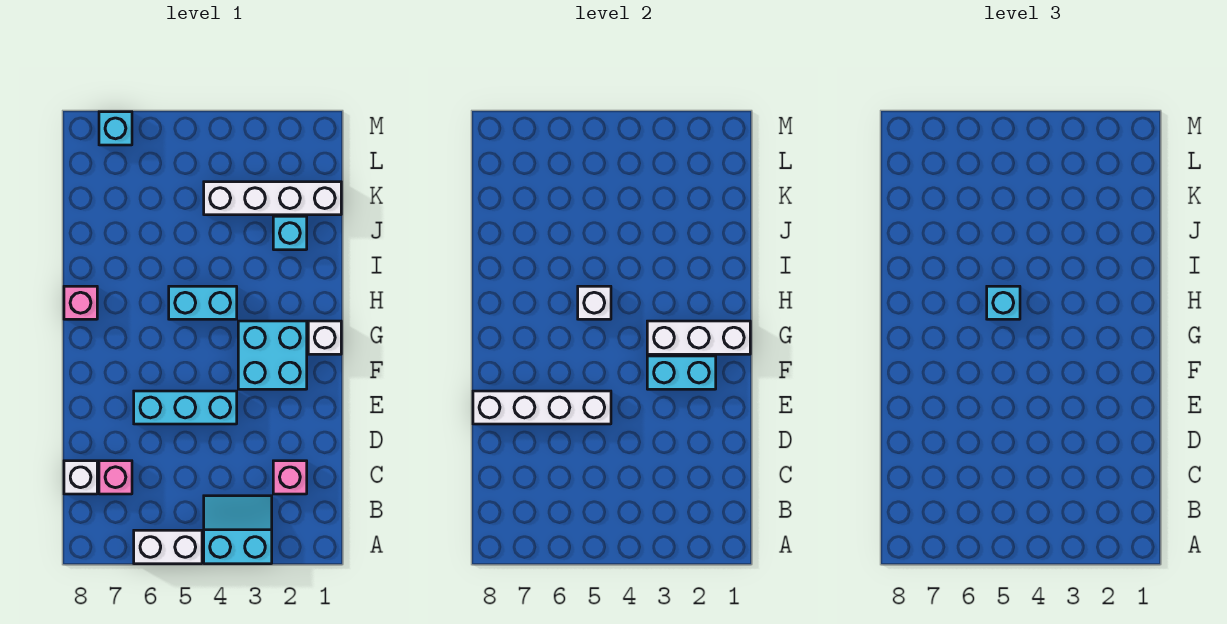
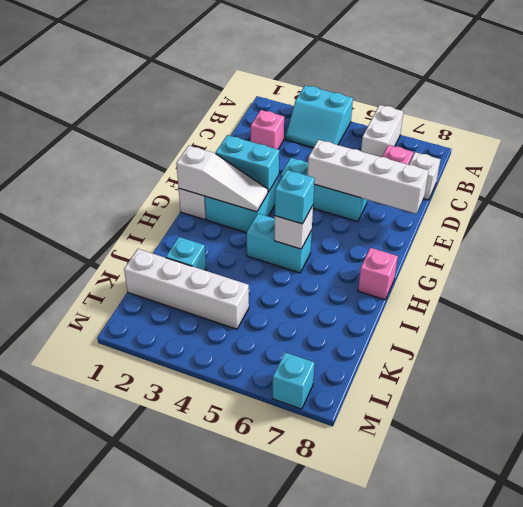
white brick A5:A6 level 1 -> white brick A6:B6 level 1
white brick G1:G3 level 2 -> white slope G1:G3 level 2 top 1

